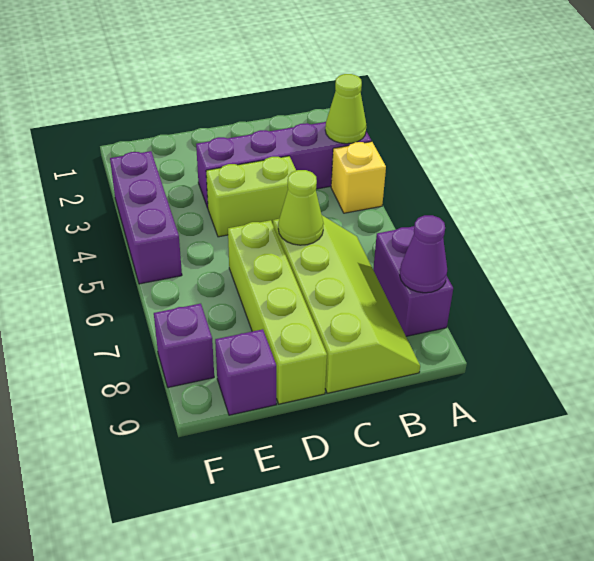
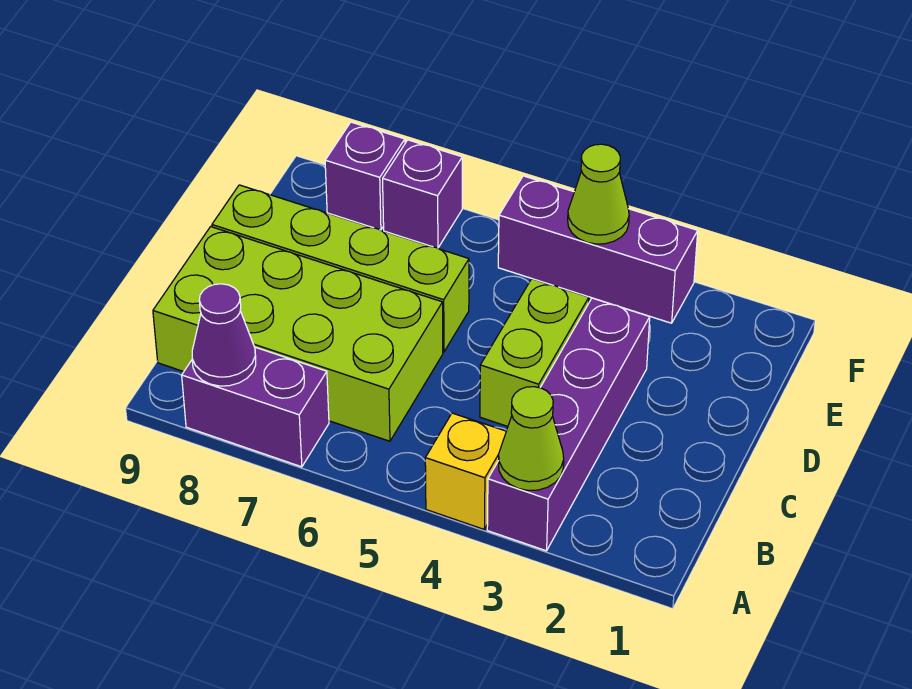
lime slope B6:C9 level 1 top C -> lime brick B6:C9 level 1
lime cone C6 level 2 -> lime cone F4 level 2
purple brick E9 level 1 -> purple brick F7 level 1

